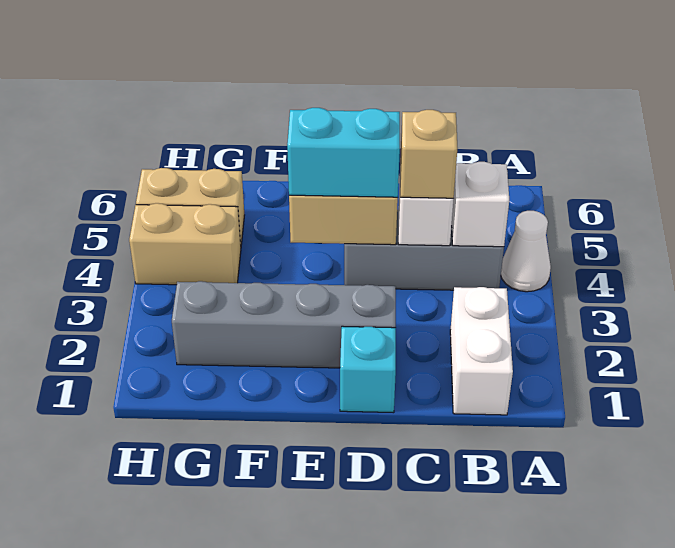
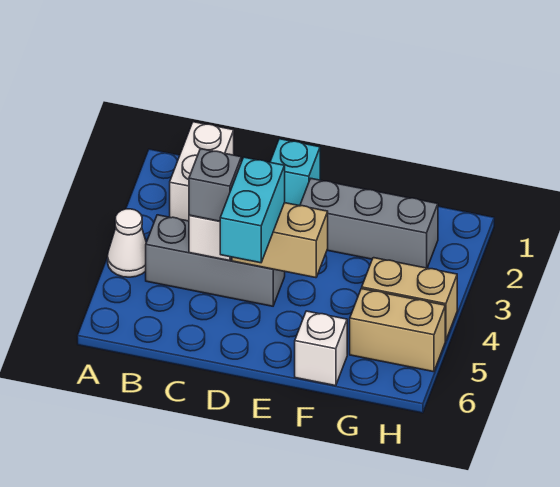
white brick B4 level 2 -> white brick F6 level 1
tan brick C4 level 3 -> grey brick C4 level 3
grey brick D2:G2 level 1 -> grey brick E2:G2 level 1
cyan brick D4:E4 level 3 -> cyan brick D4:D5 level 3

